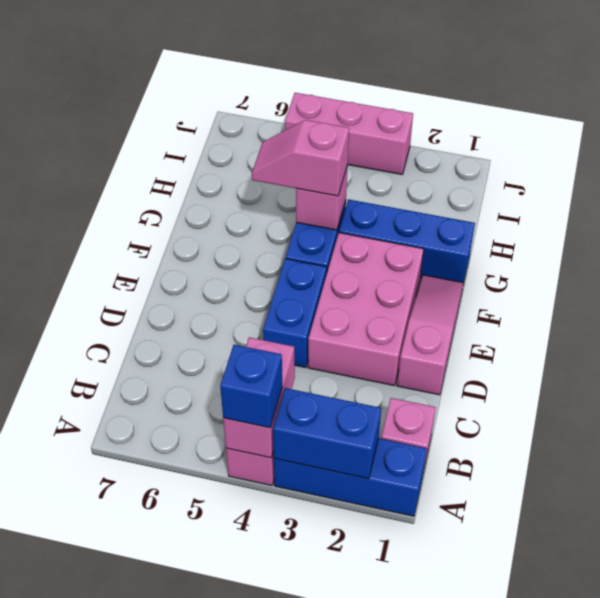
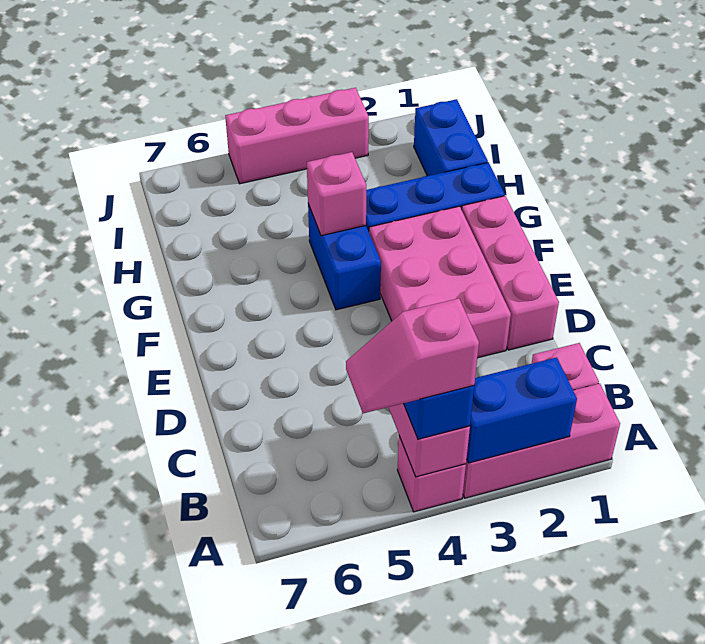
blue brick A1:A3 level 1 -> pink brick A1:A3 level 1
pink slope D1:F1 level 1 top D -> pink brick D1:F1 level 1
blue brick D4:E4 level 1 -> blue brick H1:I1 level 1
pink slope G4:G5 level 3 top 4 -> pink slope A4:A5 level 4 top 4

